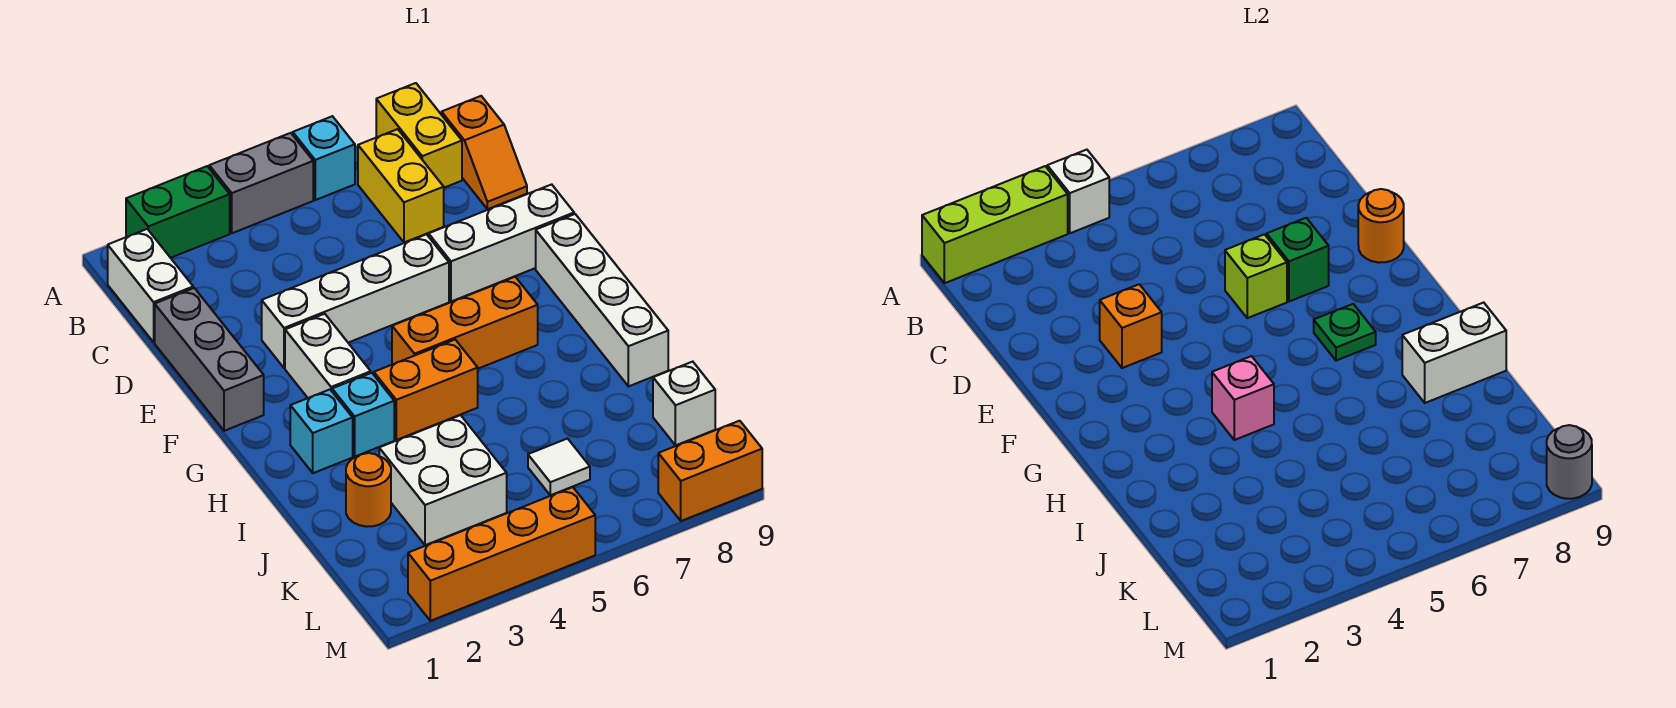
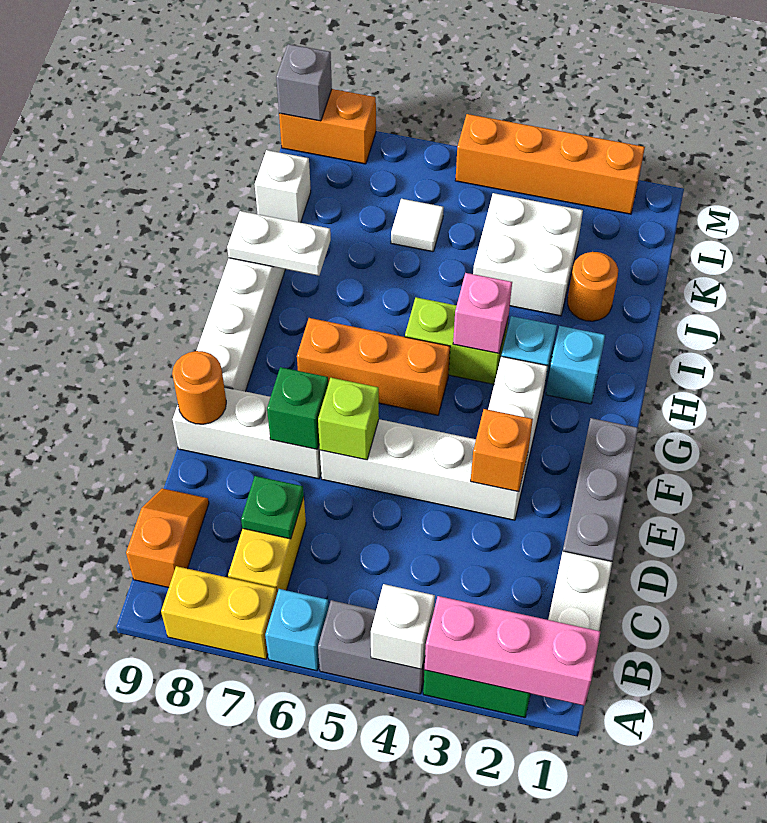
lime brick A1:A3 level 2 -> pink brick A1:A3 level 2
yellow brick A8:B8 level 1 -> yellow brick A7:A8 level 1
green plate G7 level 2 -> green plate C7 level 2
orange brick H4:H5 level 1 -> lime brick H4:H5 level 1
white brick I8:I9 level 2 -> white plate I8:I9 level 2
grey round brick M9 level 2 -> grey brick M9 level 2

